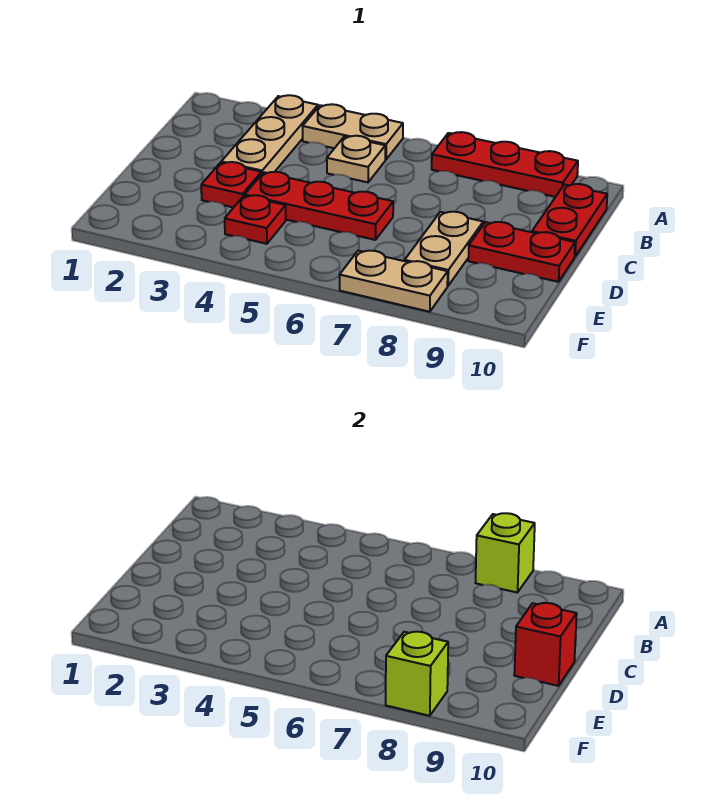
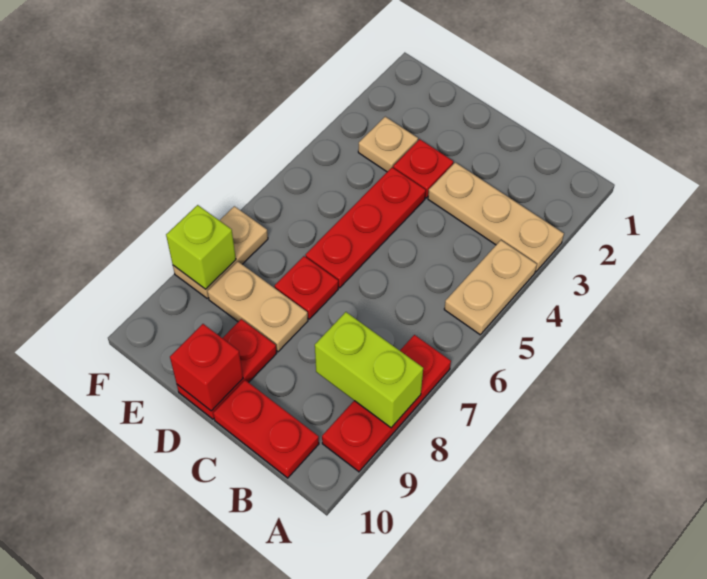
lime brick A8 level 2 -> lime brick A8:B8 level 2
tan plate B5 level 1 -> tan plate E3 level 1
red plate E4 level 1 -> red plate D7 level 1

